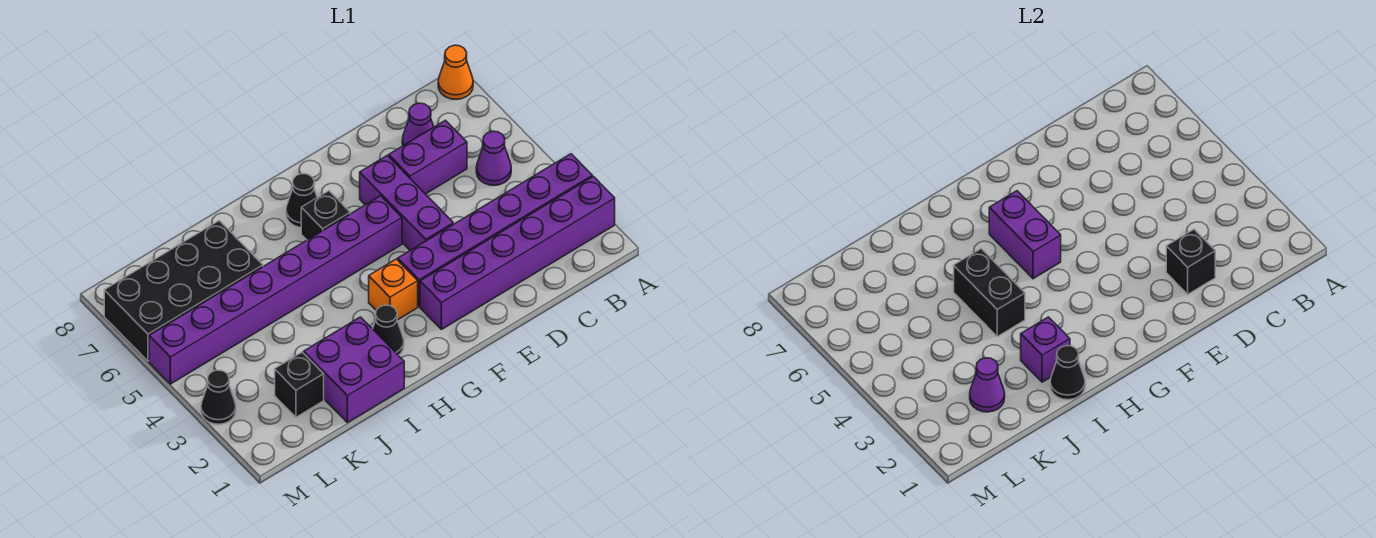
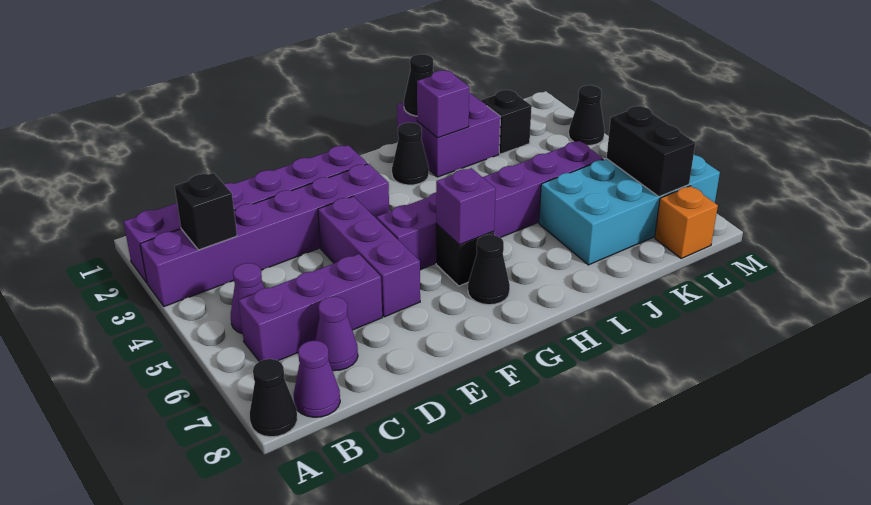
orange cone A8 level 1 -> black cone A8 level 1
purple brick C6:D6 level 1 -> purple brick B6:D6 level 1
black brick D2 level 2 -> black brick B3 level 2
purple brick F5:M5 level 1 -> purple brick F5:K5 level 1
orange brick G3 level 1 -> orange brick L8 level 1
purple brick G5:G6 level 2 -> purple brick G6 level 2
black brick I4:I5 level 2 -> black brick L6:L7 level 2
black brick J6:M7 level 1 -> cyan brick J6:M7 level 1
purple cone K2 level 2 -> purple cone B8 level 1

